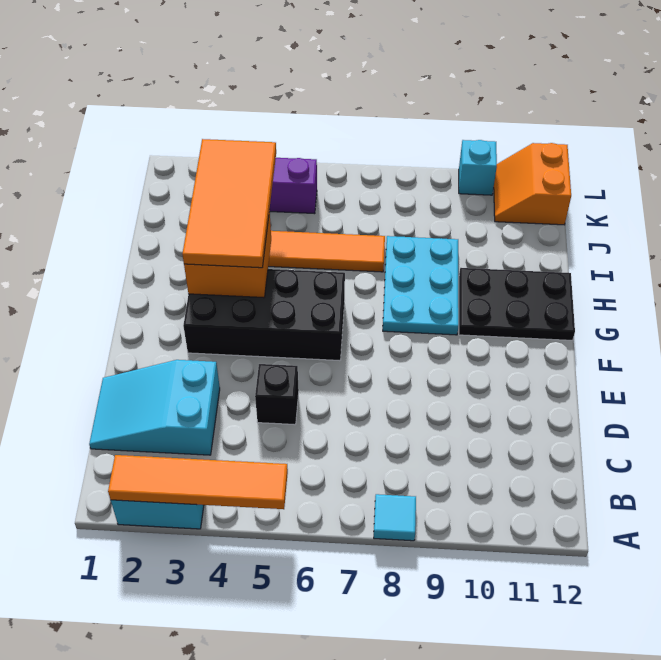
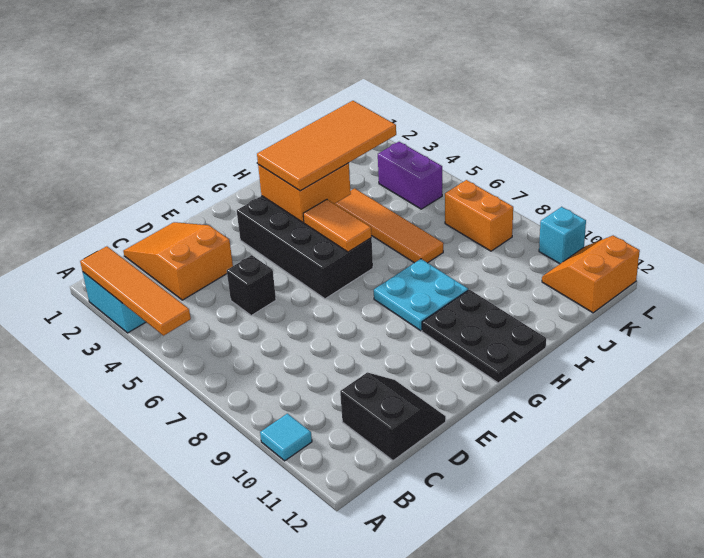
cyan tile A8 level 1 -> cyan tile A10 level 1
cyan slope C1:D3 level 1 top 3 -> orange slope C1:D3 level 1 top 3
none -> black slope C11:D12 level 1 top C
none -> orange tile G5:G6 level 2
cyan plate G8:I9 level 1 -> cyan plate G8:H9 level 1
none -> orange brick K7:K8 level 1

